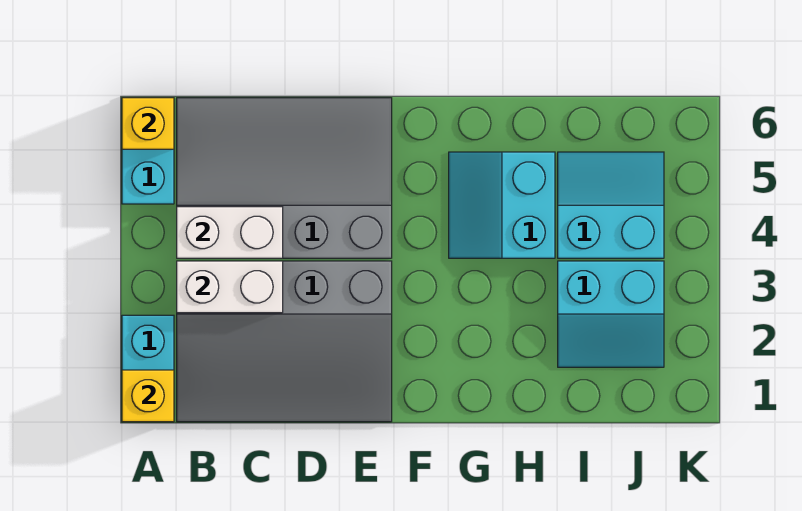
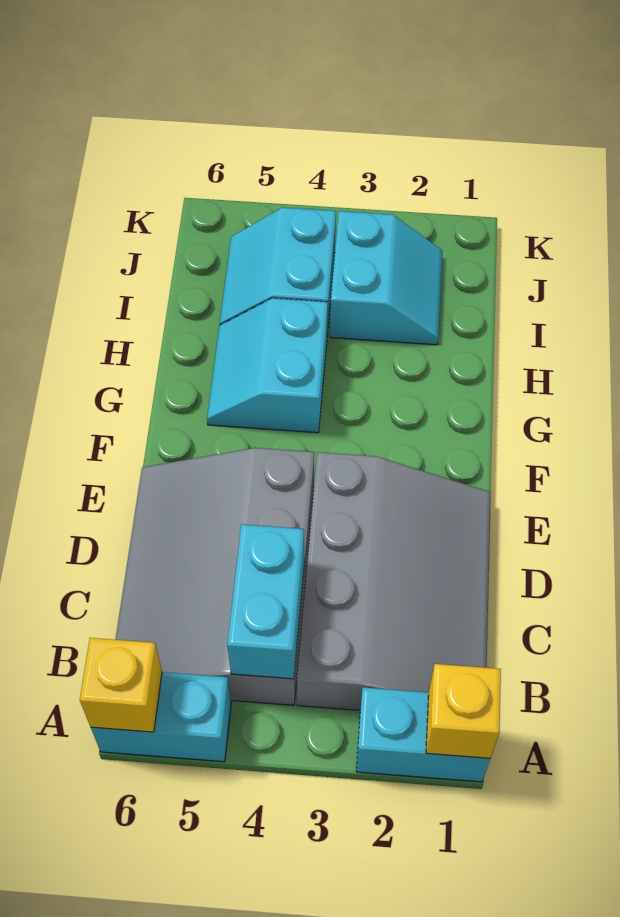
white brick B3:C3 level 2 -> none
white brick B4:C4 level 2 -> cyan brick B4:C4 level 2
cyan slope G4:H5 level 1 top H -> cyan slope G4:H5 level 1 top 4

